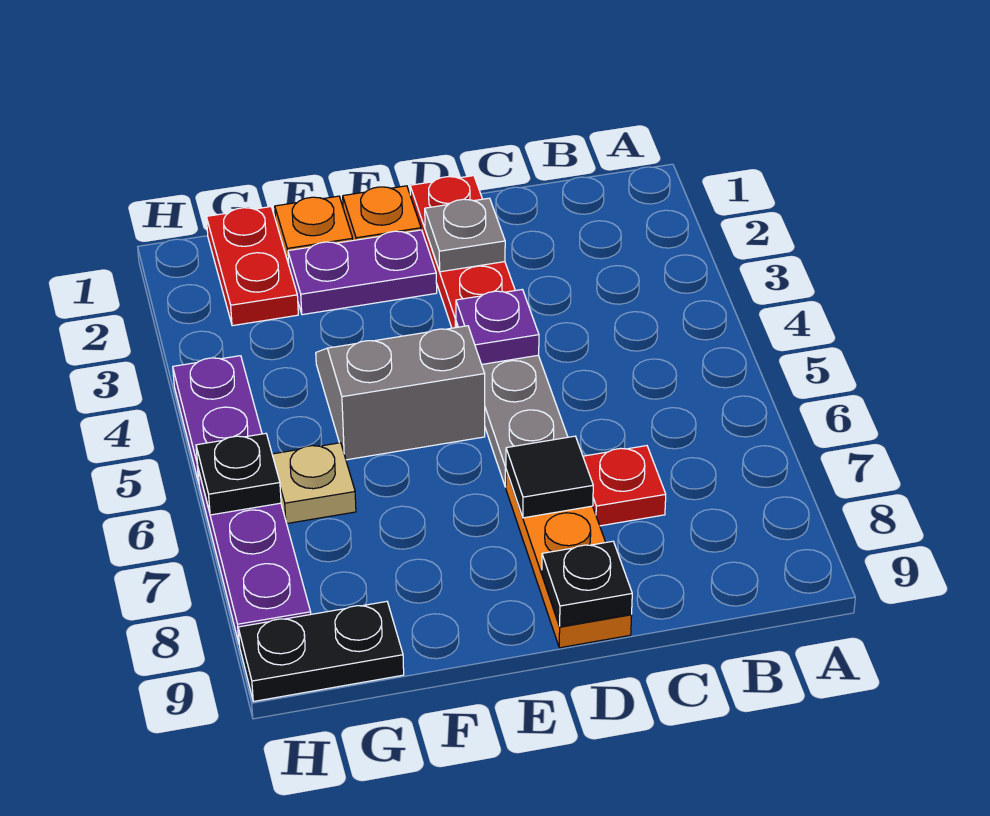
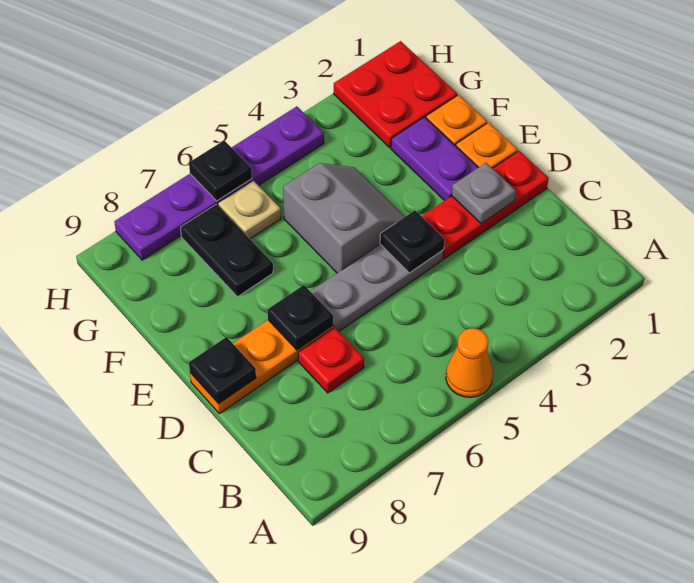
none -> orange cone A5 level 1
purple plate D4 level 2 -> black plate D4 level 2
black tile D7 level 2 -> black plate D7 level 2
red plate G1:G2 level 1 -> red plate G1:H2 level 1
black plate G9:H9 level 1 -> black plate F7:G7 level 1

